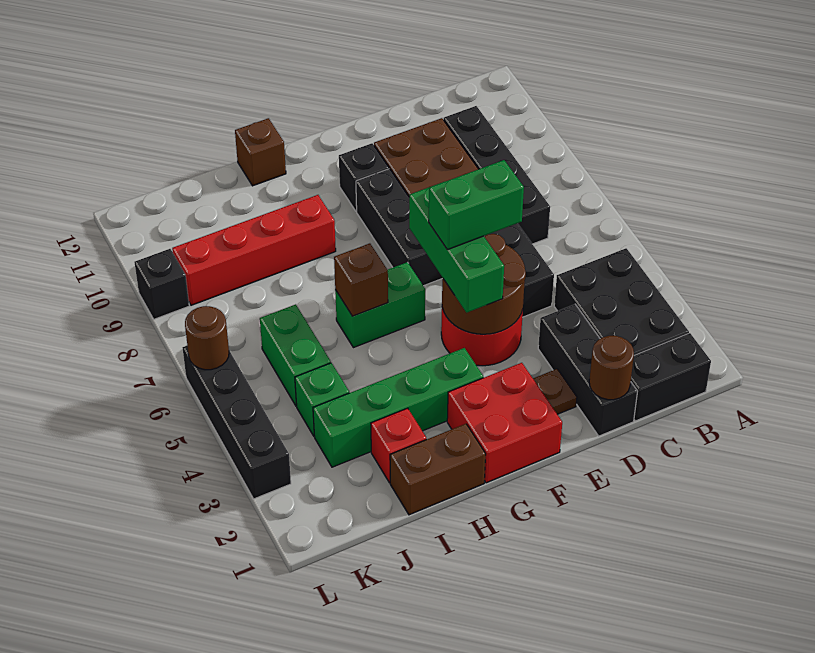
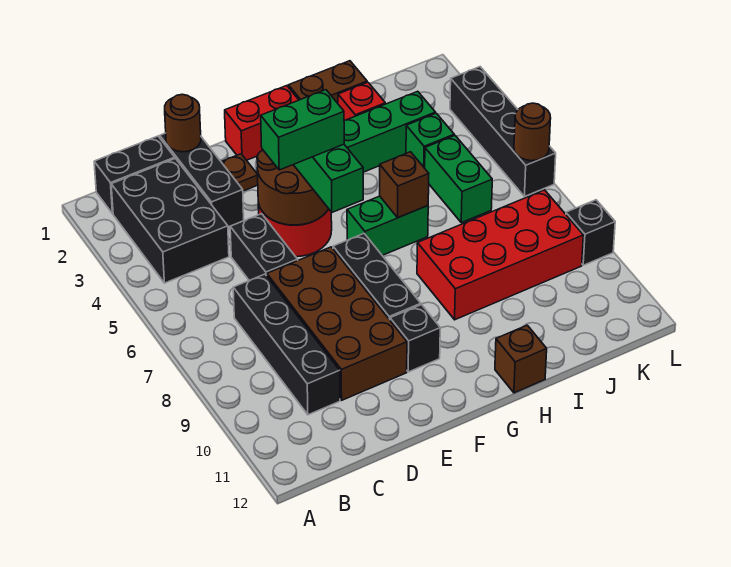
red brick F1:G2 level 1 -> red brick F1:G1 level 1
red brick H9:K9 level 1 -> red brick H8:K9 level 1

